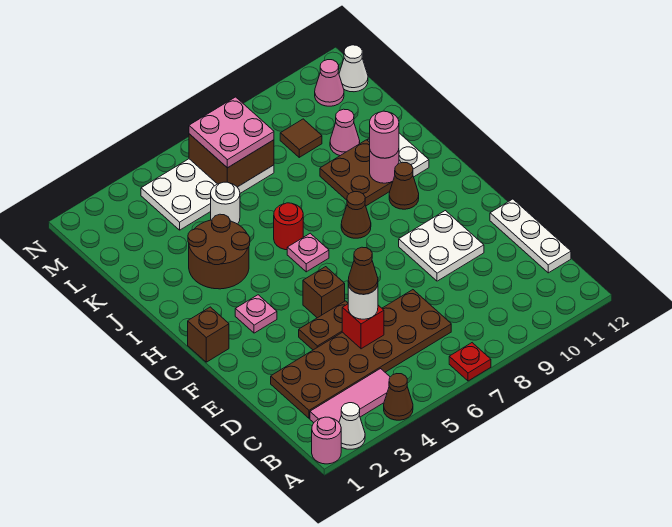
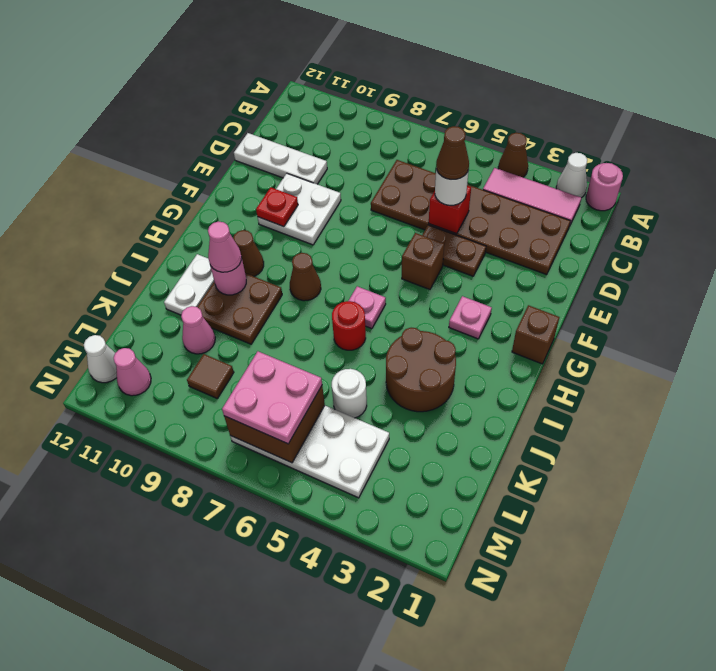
red plate A7 level 1 -> red plate F10 level 2
white plate C12:E12 level 1 -> white plate D10:D12 level 1
pink round brick I10 level 3 -> pink cone I10 level 3

